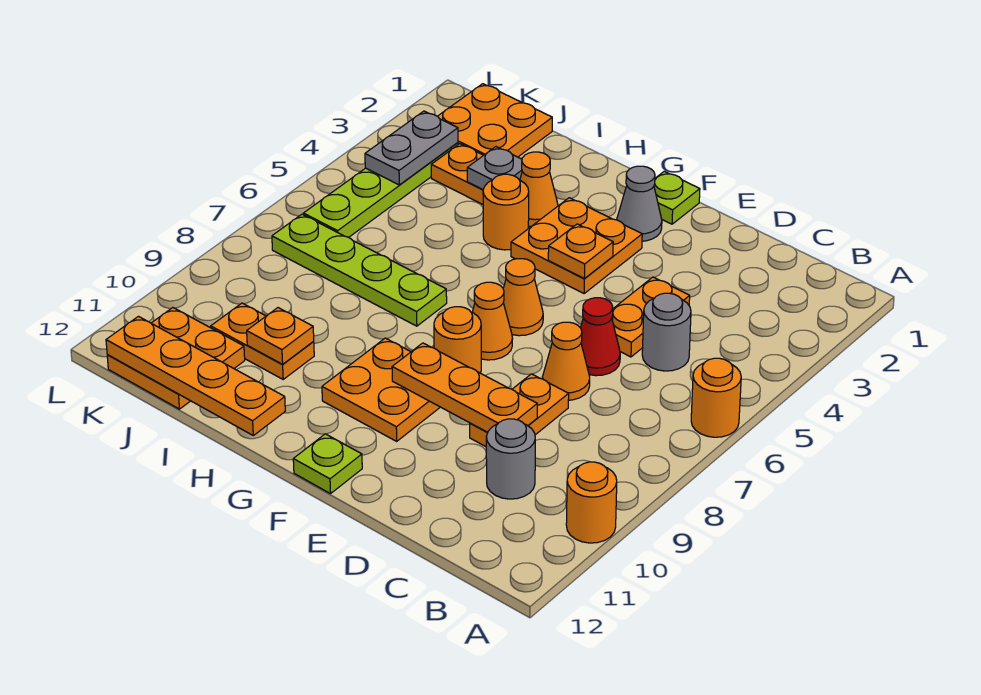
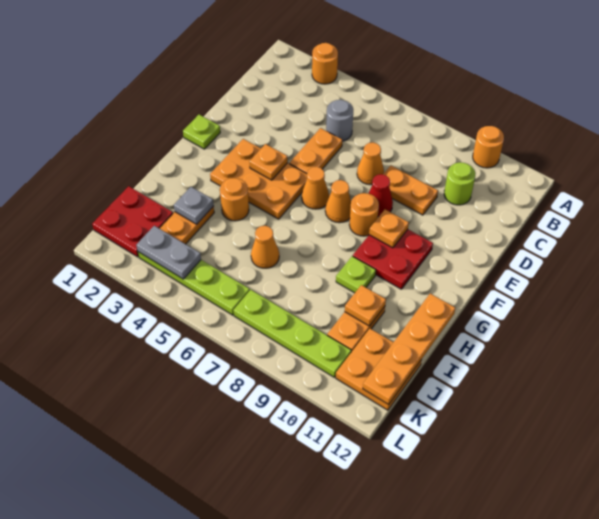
orange round brick A6 level 1 -> orange round brick A3 level 1
grey round brick C10 level 1 -> lime round brick C10 level 1
orange plate D4:D5 level 1 -> orange plate D5:E5 level 1
red cone D6 level 1 -> red cone E8 level 1
orange plate D9:F9 level 2 -> orange plate F9 level 2
grey cone F2 level 1 -> none
orange plate F3:G4 level 1 -> orange plate F3:G5 level 1
orange plate F9:G10 level 1 -> red plate F9:G10 level 1
lime plate F12 level 1 -> lime plate H9 level 1
orange cone H3 level 1 -> orange cone I6 level 1
lime plate H7:K7 level 1 -> lime plate K7:K10 level 1
orange plate J1:K2 level 1 -> red plate J1:K2 level 1

